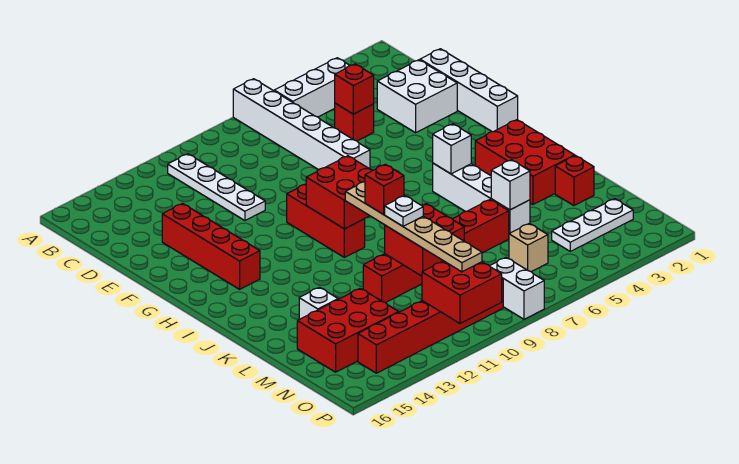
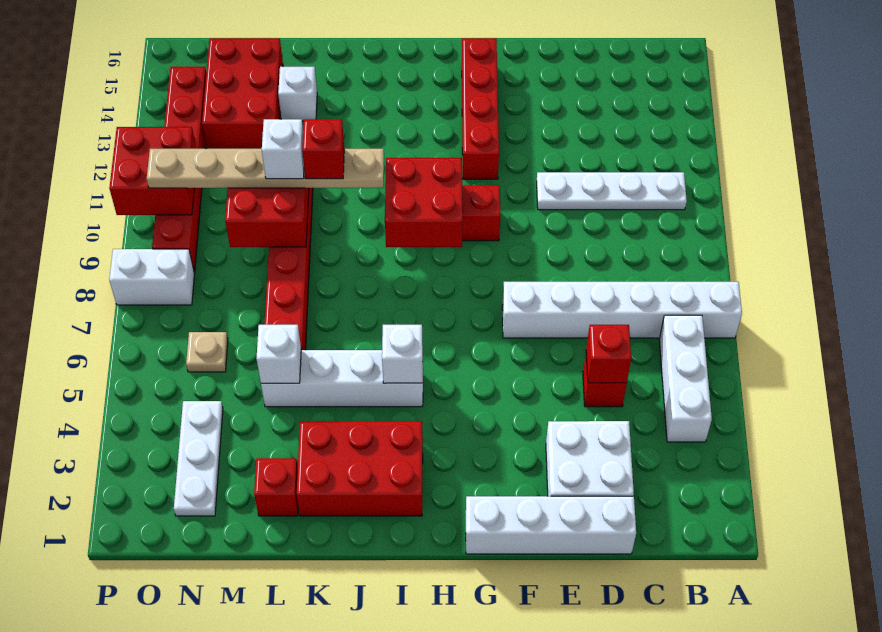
red brick E14:H14 level 1 -> red brick G12:G15 level 1
white plate L10 level 4 -> white brick L10 level 4
tan brick N6 level 1 -> tan plate N6 level 1

